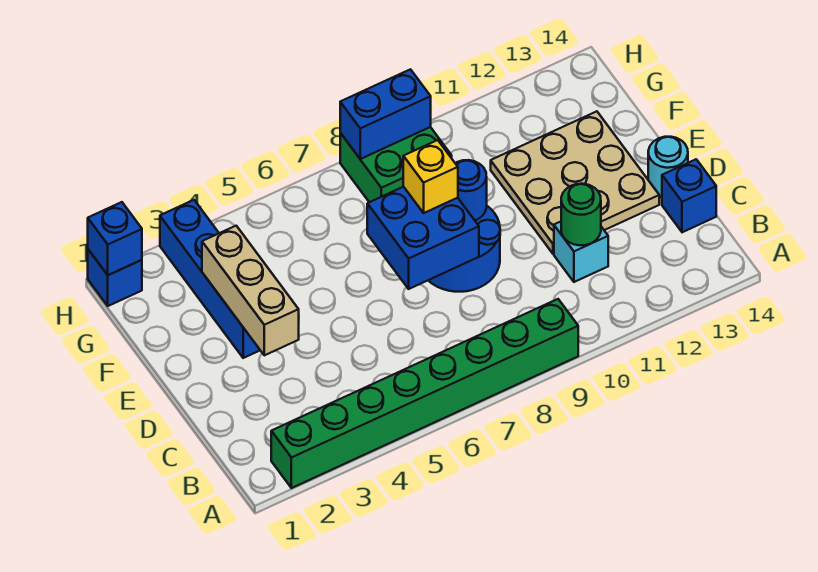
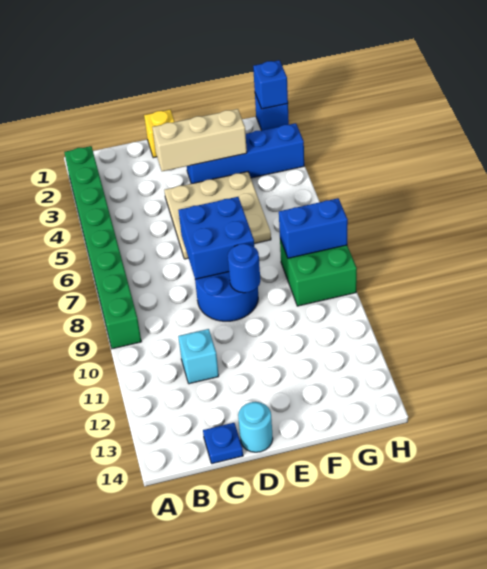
green round brick C11 level 2 -> none
blue brick C14 level 1 -> blue plate C14 level 1
tan plate D11:F13 level 1 -> tan plate D4:F6 level 1
yellow brick E8 level 3 -> yellow brick D1 level 1
blue brick H8:H9 level 2 -> blue brick G8:H8 level 2

